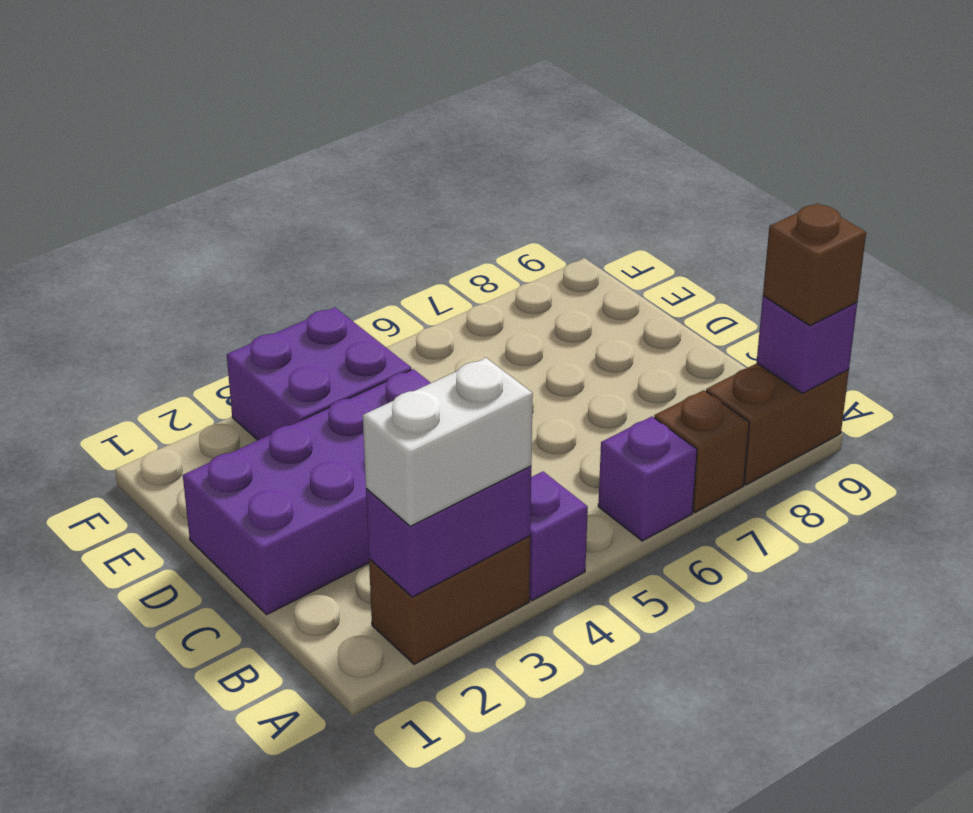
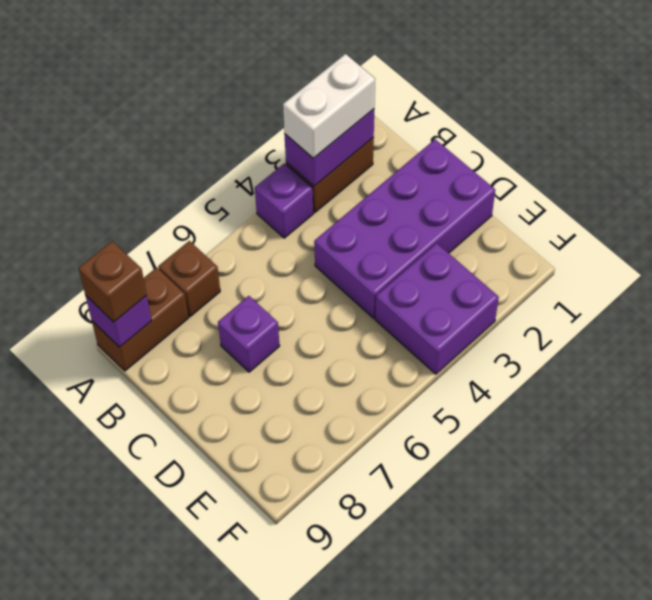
purple brick A6 level 1 -> purple brick C7 level 1

